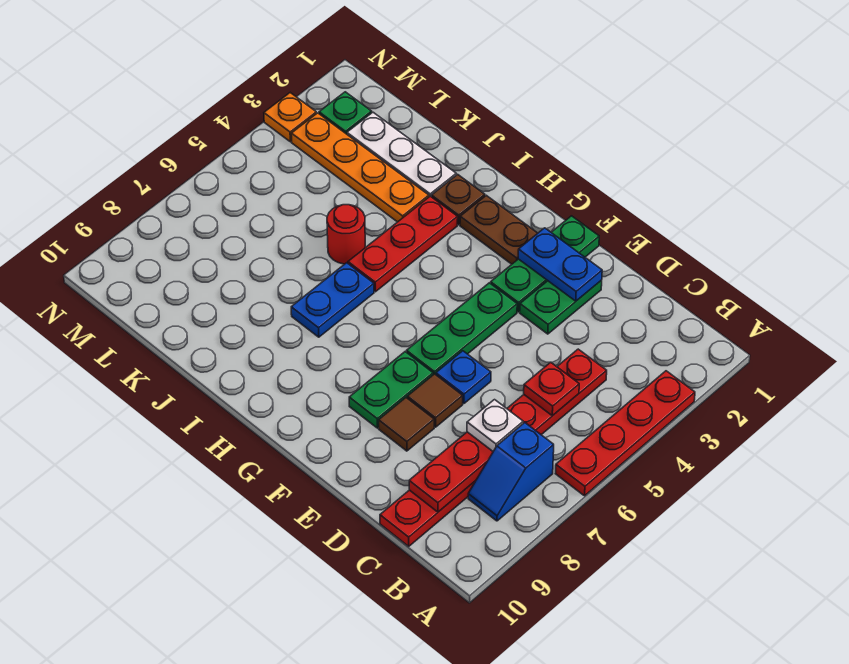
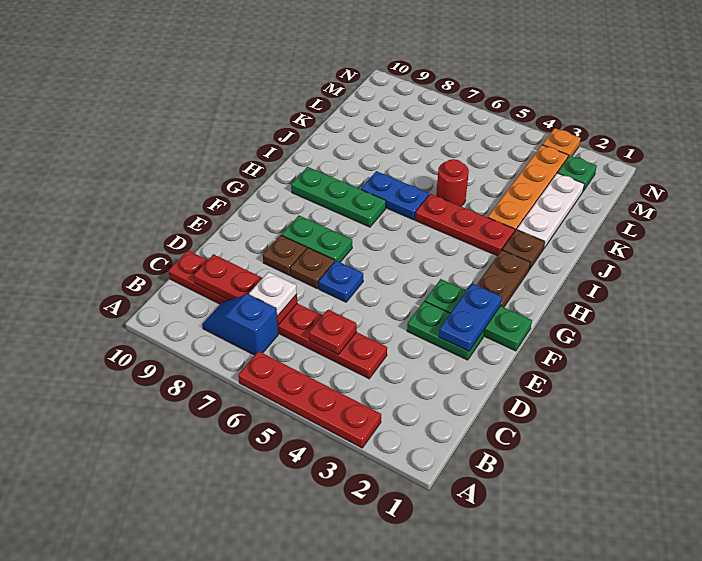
brown tile E7 level 1 -> brown plate E7 level 1
brown tile E8 level 1 -> brown plate E8 level 1
green plate F4:F6 level 1 -> green plate H7:H9 level 1

